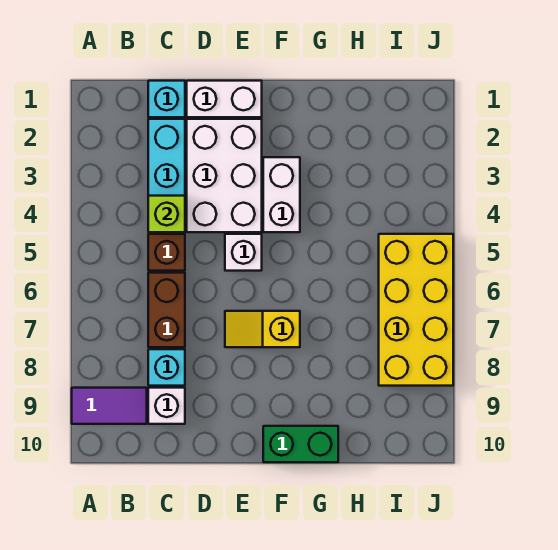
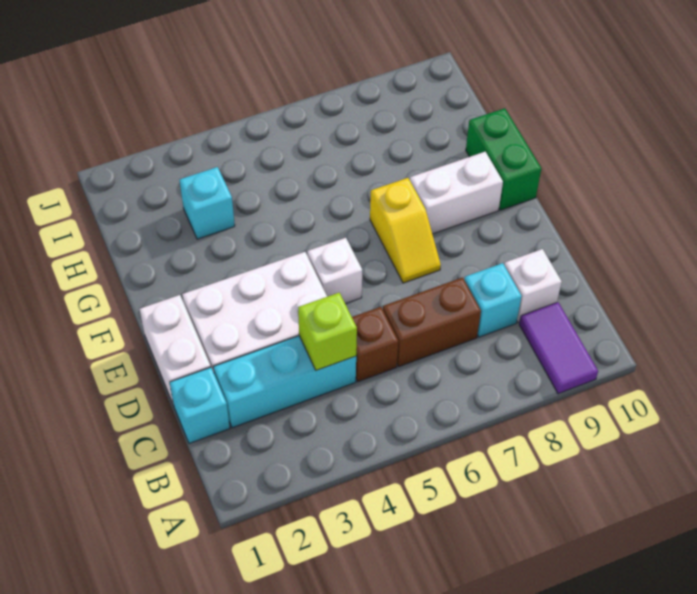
white brick F3:F4 level 1 -> white brick F8:F9 level 1
none -> cyan brick H3 level 1
yellow brick I5:J8 level 1 -> none

